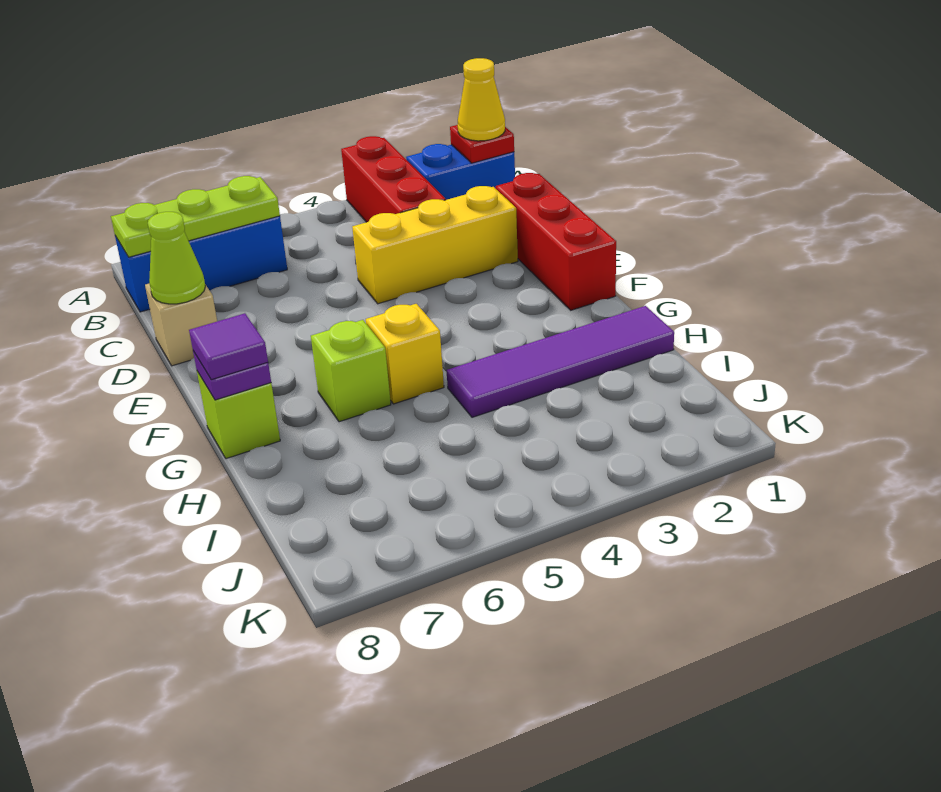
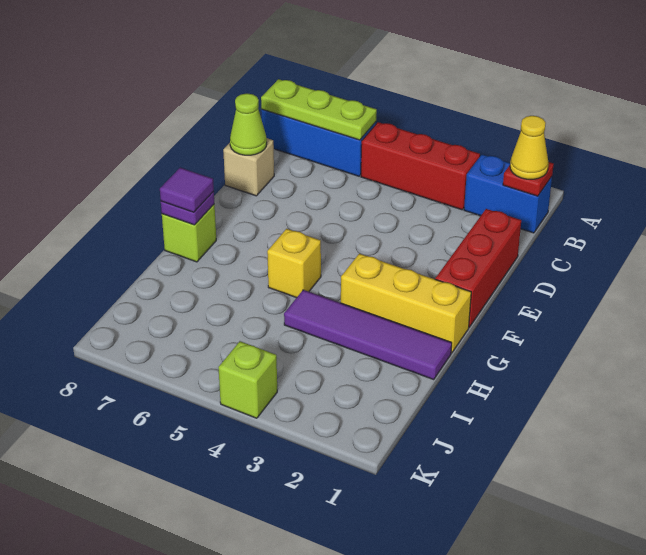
red brick A3:C3 level 1 -> red brick B3:B5 level 1
yellow brick D2:D4 level 1 -> yellow brick G1:G3 level 1
lime brick G6 level 1 -> lime brick K4 level 1

